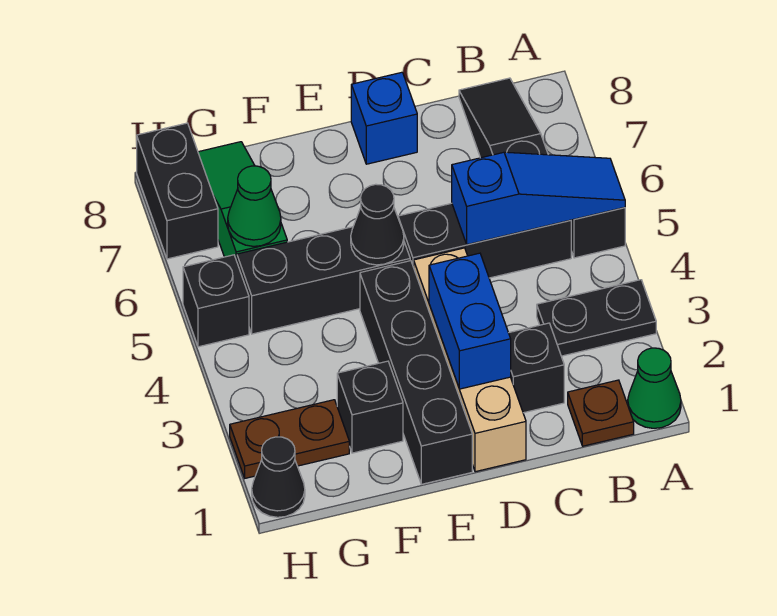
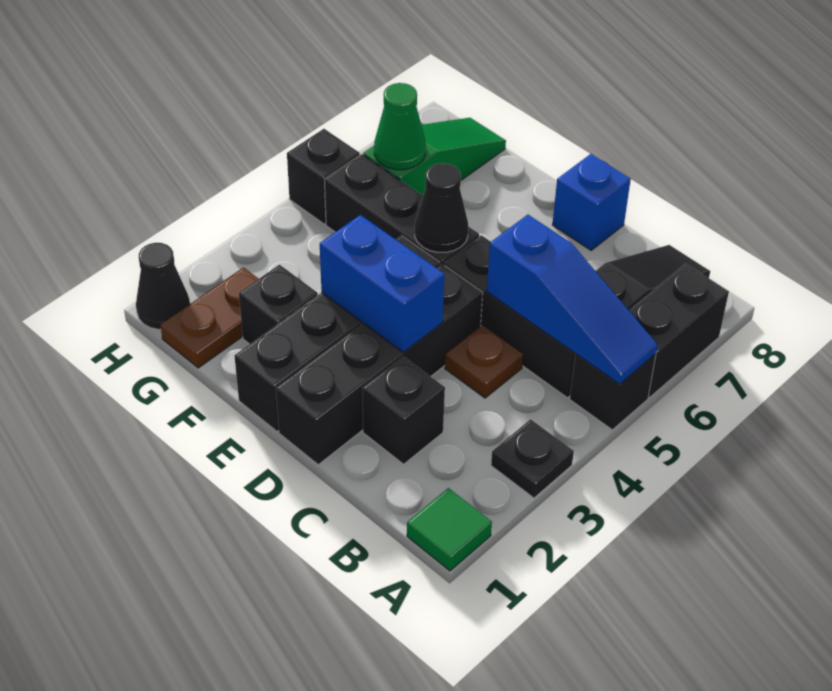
green cone A1 level 1 -> green tile A1 level 1
black plate A3:B3 level 1 -> black plate A3 level 1
brown plate B1 level 1 -> brown plate C4 level 1
tan brick D1:D4 level 1 -> black brick D1:D4 level 1
blue brick D2:D3 level 2 -> blue brick D3:E3 level 2
brown plate G2:H2 level 1 -> brown plate G1:G2 level 1
black brick H7:H8 level 1 -> black brick A6:A7 level 1

